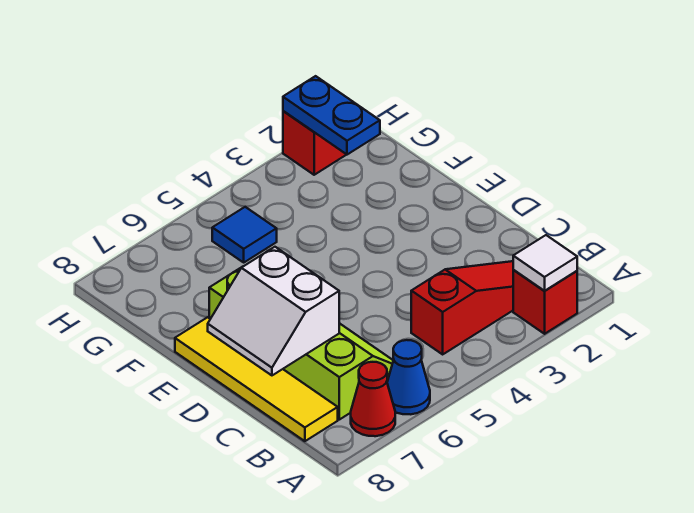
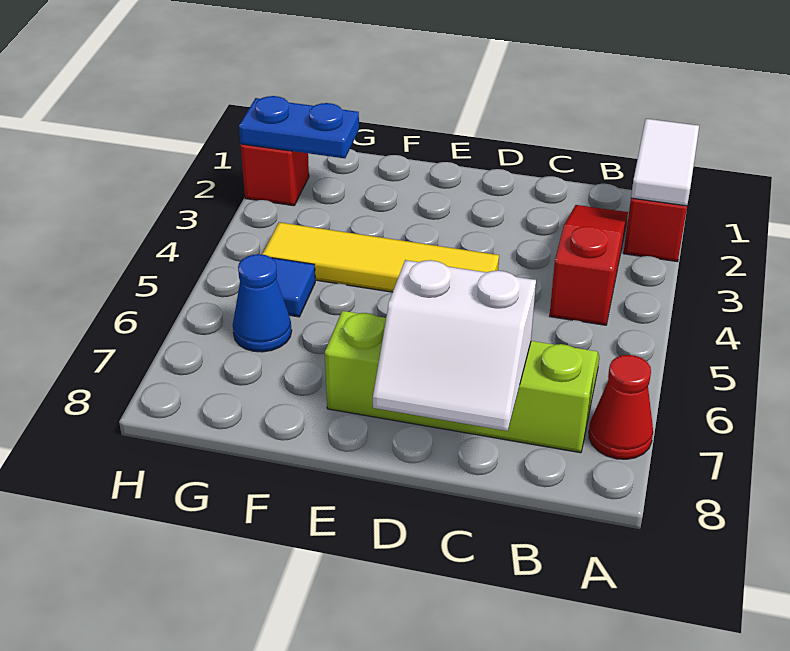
white tile A2 level 2 -> white tile A1:A2 level 2
blue cone A6 level 1 -> blue cone G6 level 1
yellow tile B8:E8 level 1 -> yellow tile D4:G4 level 1

